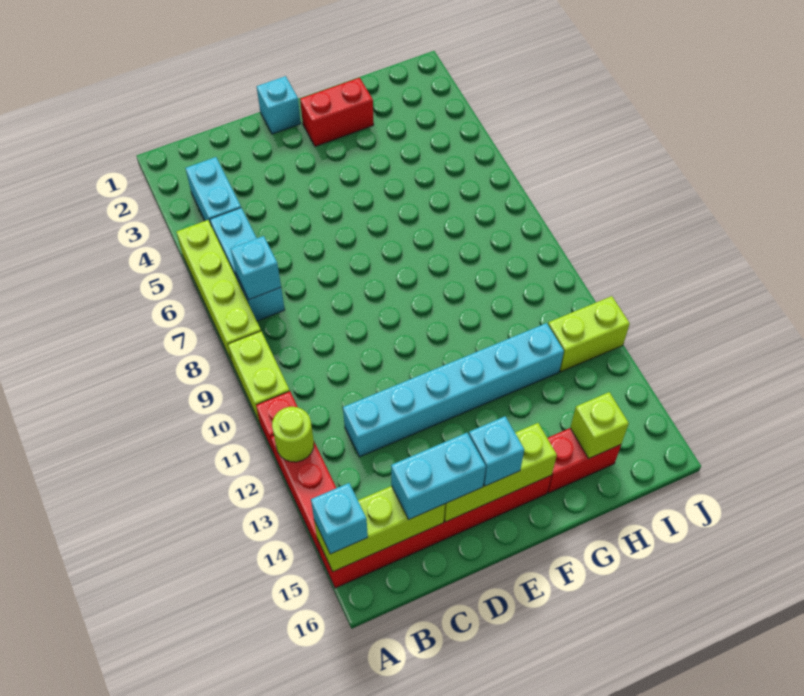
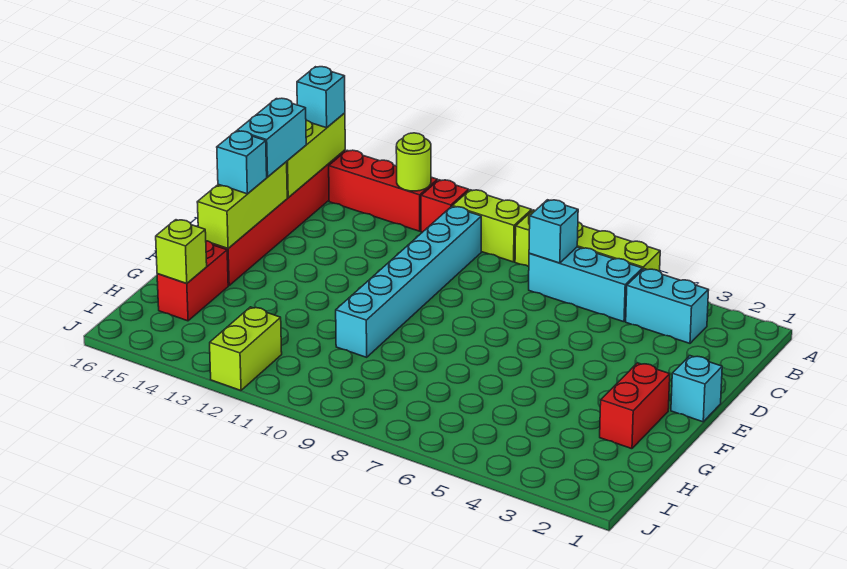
cyan brick C12:H12 level 1 -> cyan brick B10:G10 level 1

